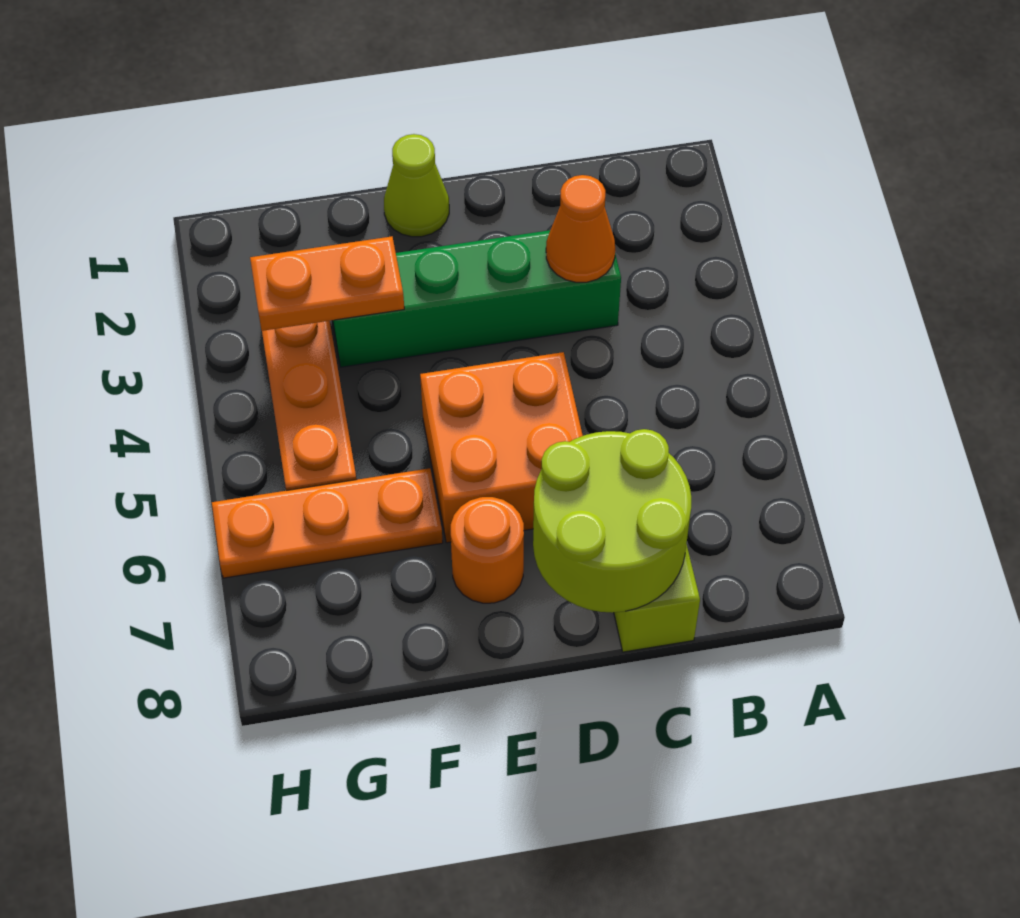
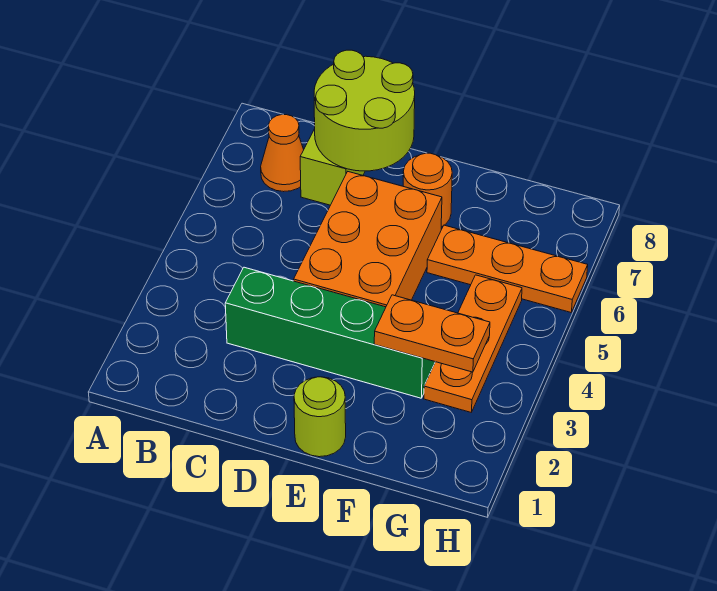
orange cone C3 level 2 -> orange cone B7 level 1
orange brick D5:E6 level 1 -> orange brick D4:E6 level 1
lime cone E1 level 1 -> lime round brick E1 level 1

